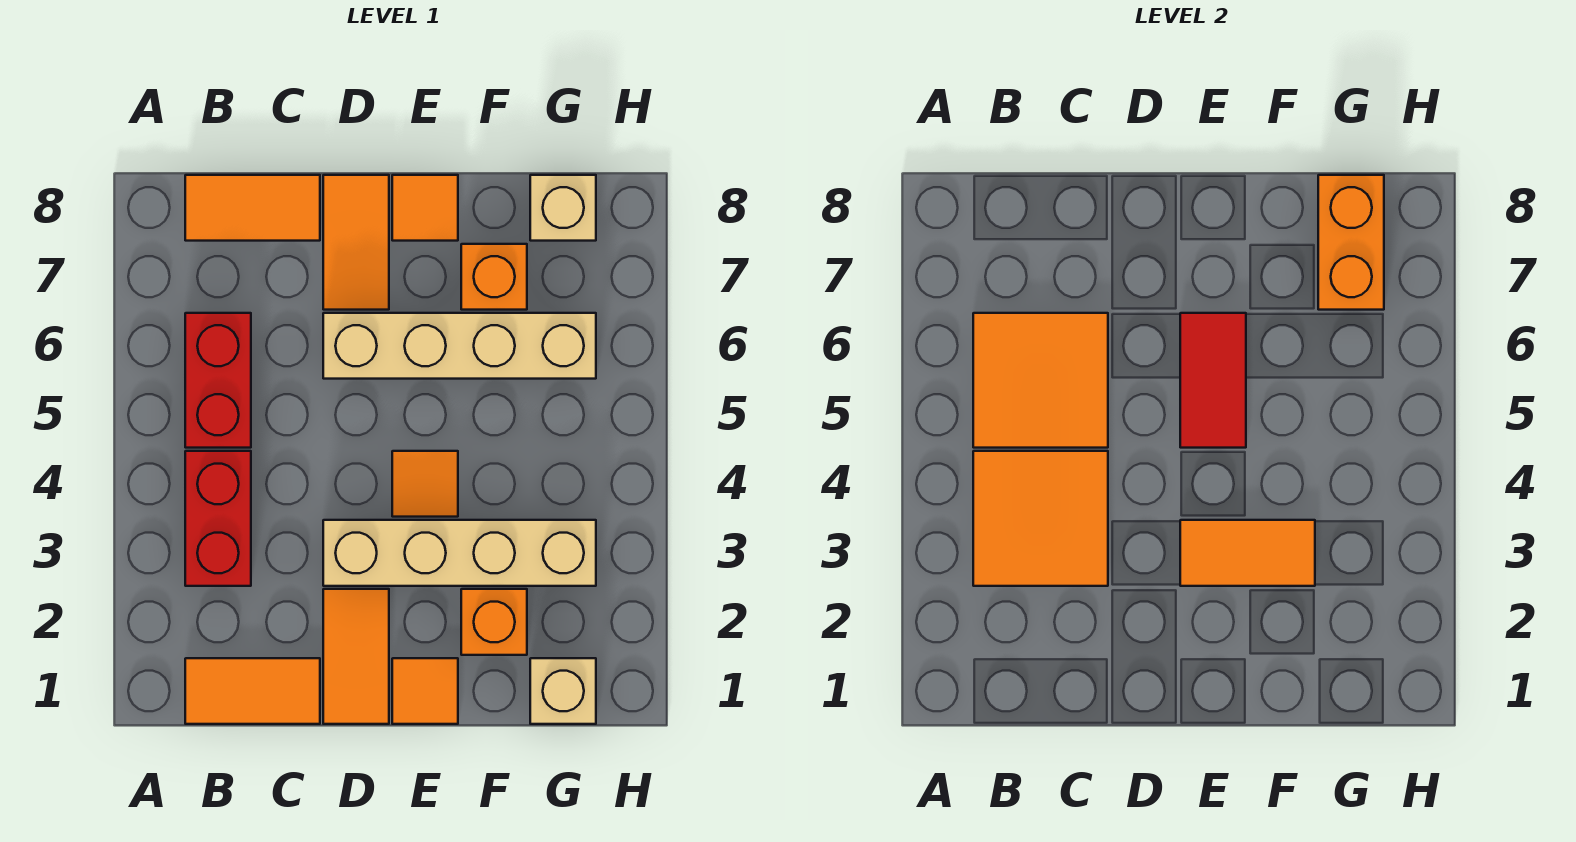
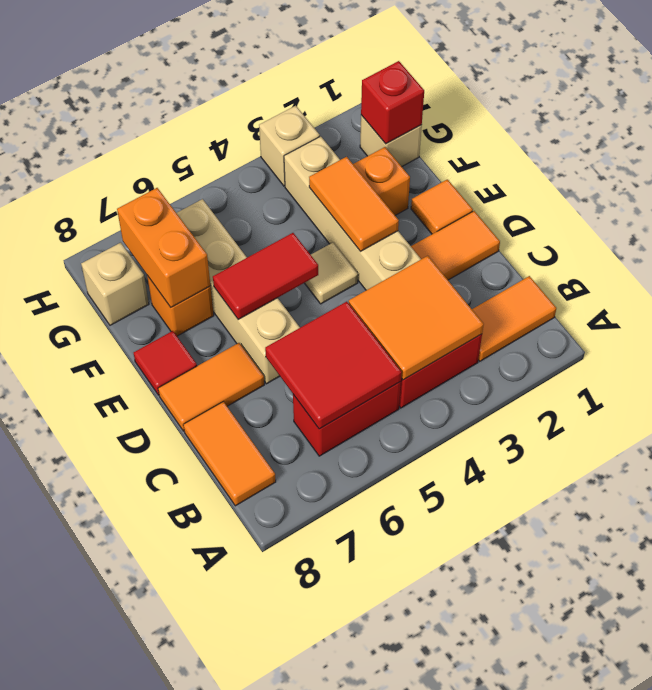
orange tile B1:C1 level 1 -> orange tile B1:B2 level 1
orange tile B5:C6 level 2 -> red tile B5:C6 level 2
orange tile E4 level 1 -> tan tile E4 level 1
orange tile E8 level 1 -> red tile E8 level 1
none -> red brick G1 level 2
orange brick G7:G8 level 2 -> orange brick F7:G7 level 2
none -> tan brick H3 level 1

